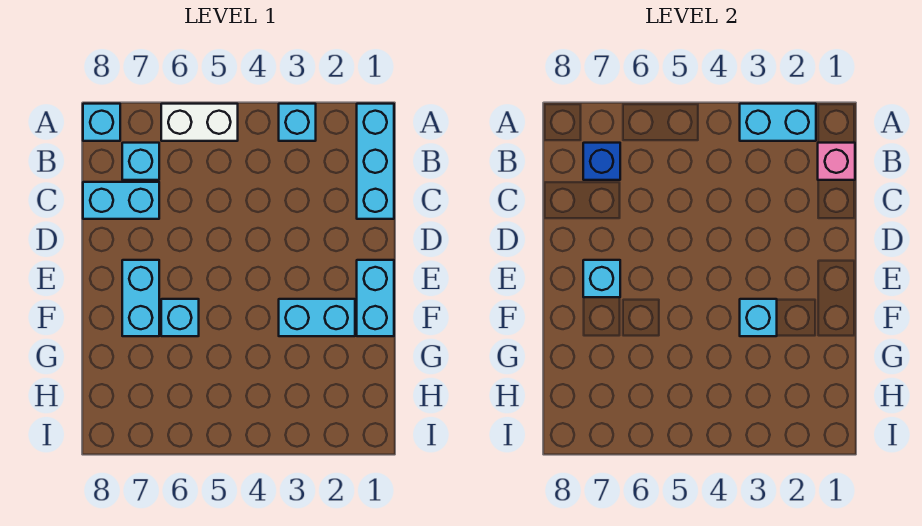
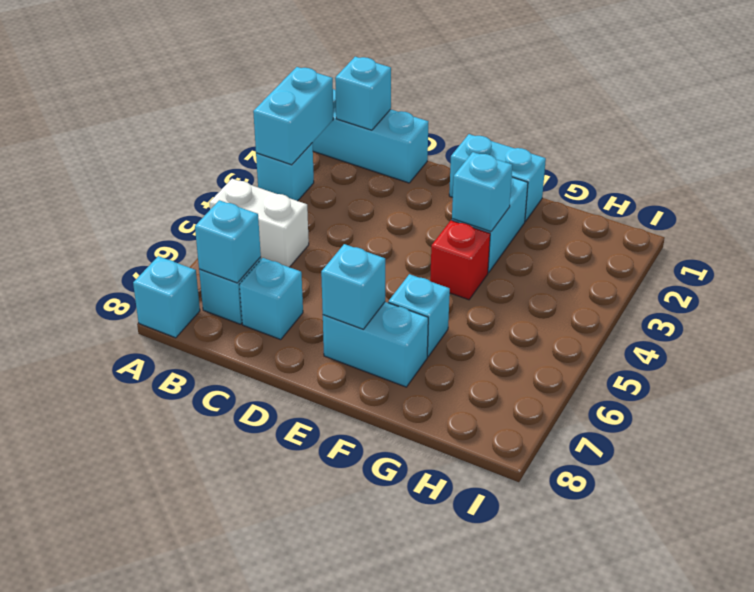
white brick A5:A6 level 1 -> white brick A5:B5 level 1
pink brick B1 level 2 -> cyan brick B1 level 2
blue brick B7 level 2 -> cyan brick B7 level 2
cyan brick C7:C8 level 1 -> cyan brick C7 level 1
none -> red brick F4 level 1

